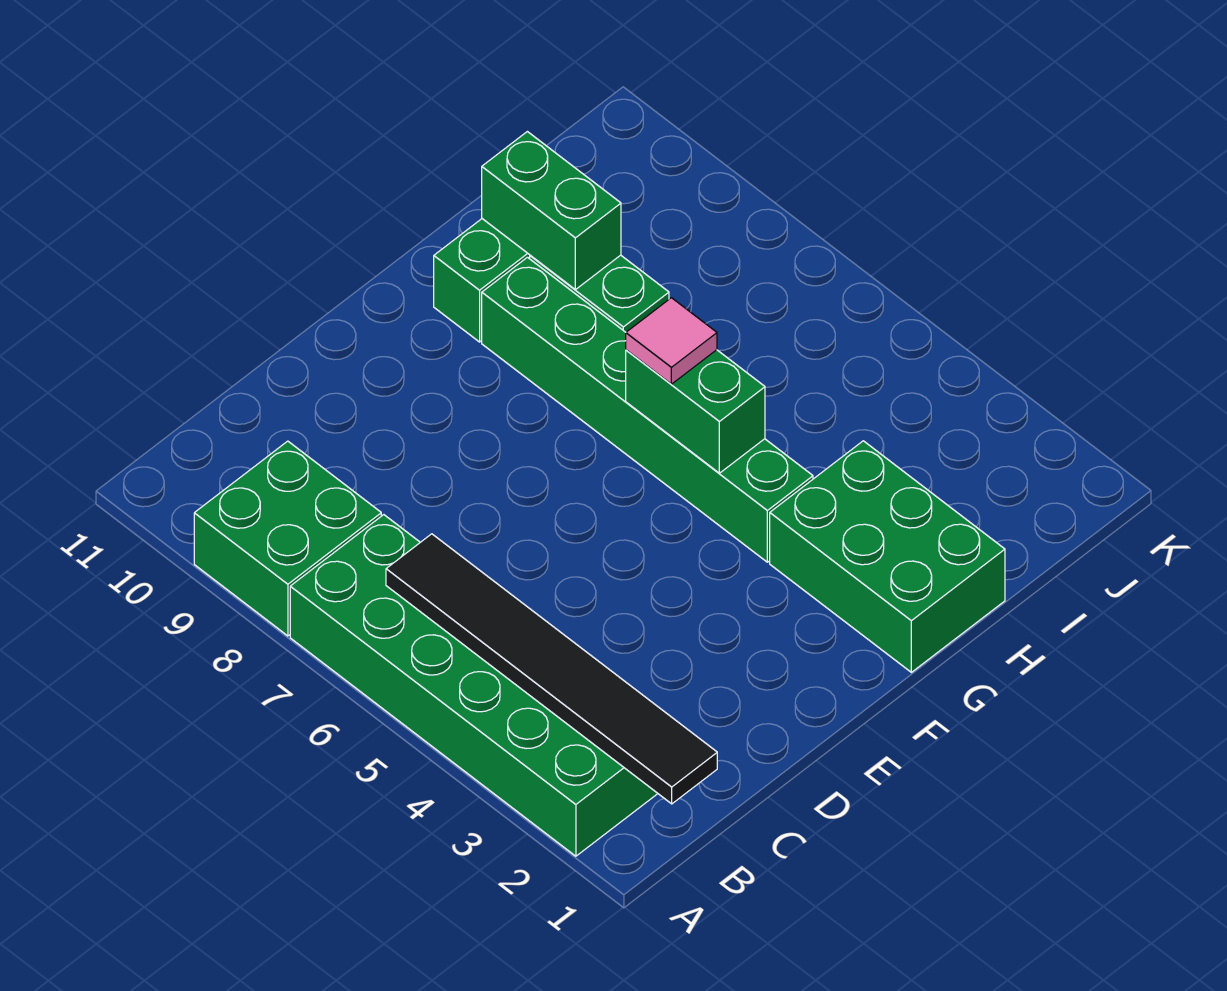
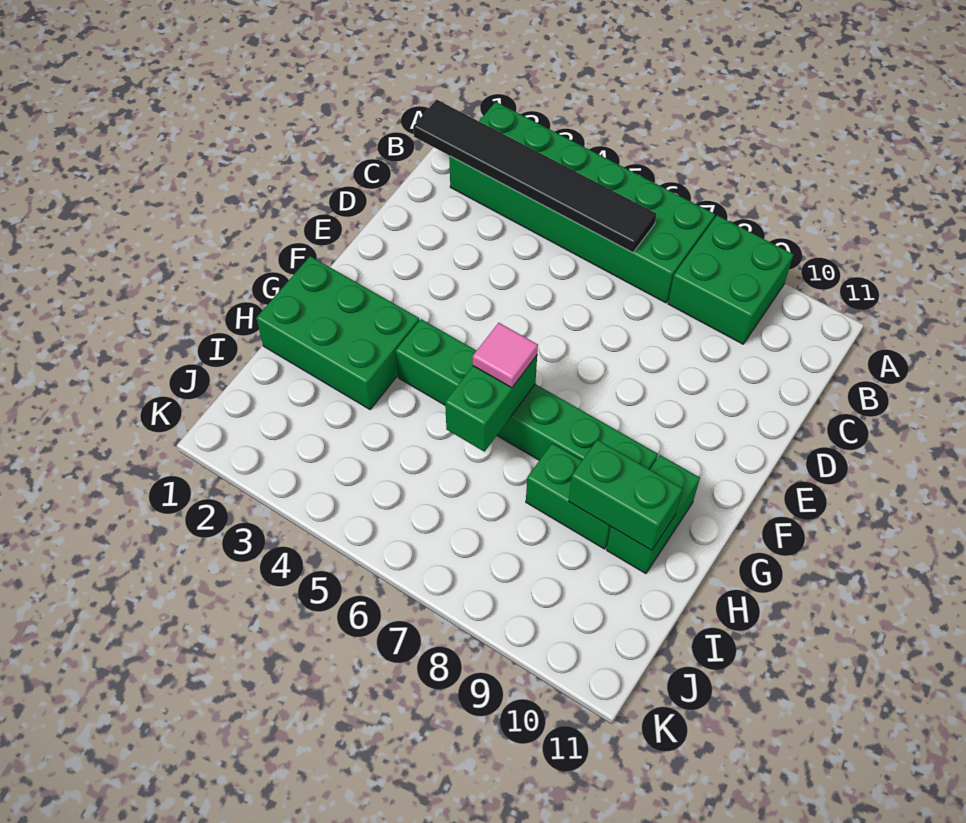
green brick G5:G6 level 2 -> green brick G6:H6 level 2

